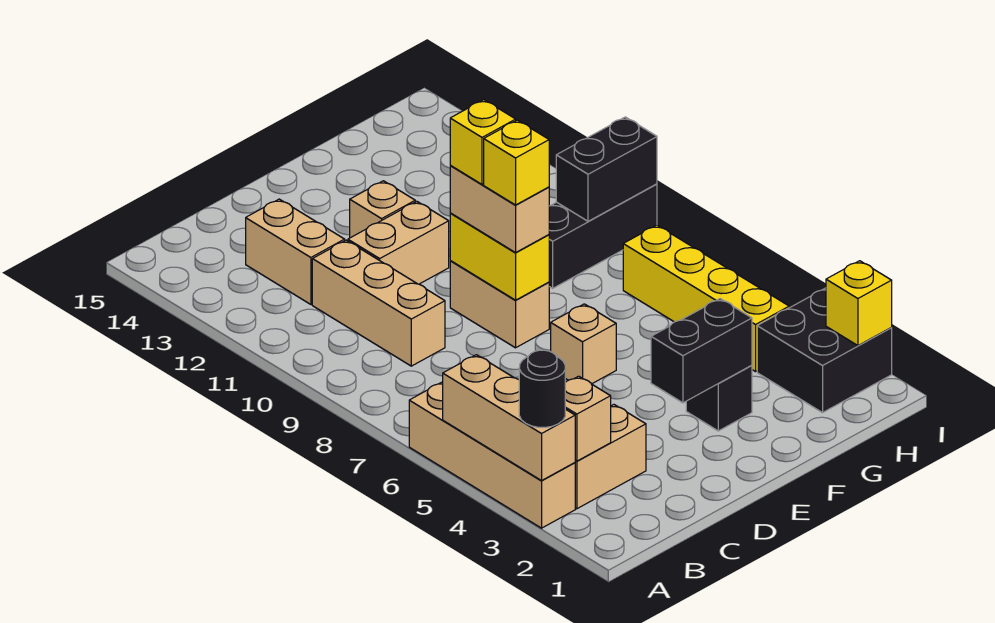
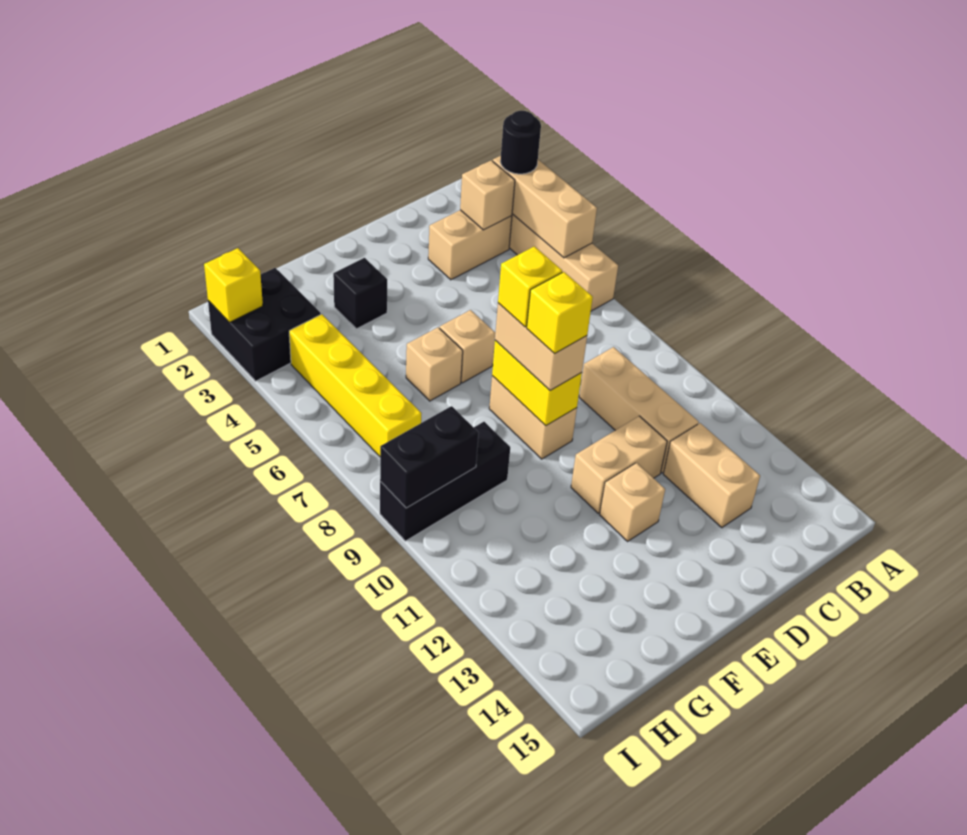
black brick E3:F3 level 2 -> none
none -> tan brick F6 level 1

